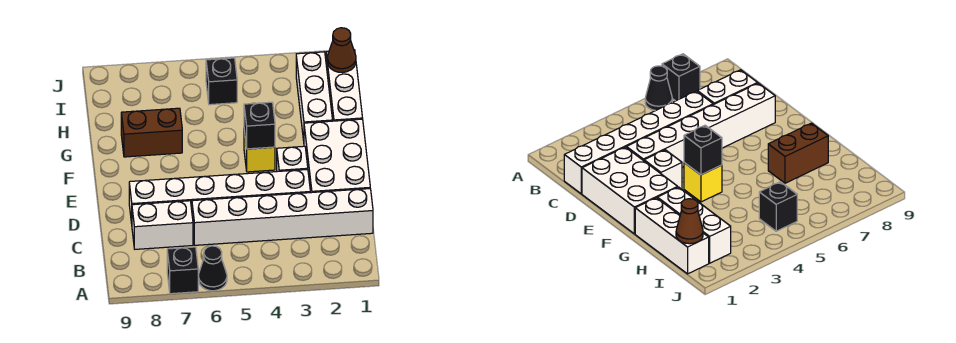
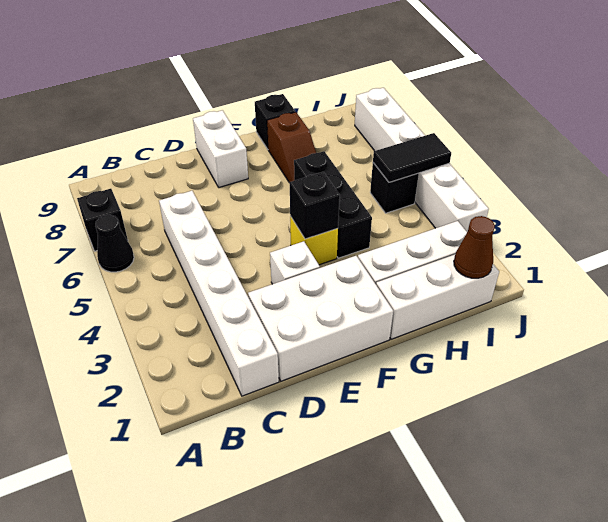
white brick C7:C8 level 1 -> white brick E8:E9 level 1
white brick D3:D8 level 1 -> white brick J3:J8 level 1
none -> black brick G4:G6 level 1
brown brick G7:G8 level 1 -> brown slope G7:G8 level 1 top 8
none -> black brick G9 level 1
none -> black tile I5:J5 level 2

